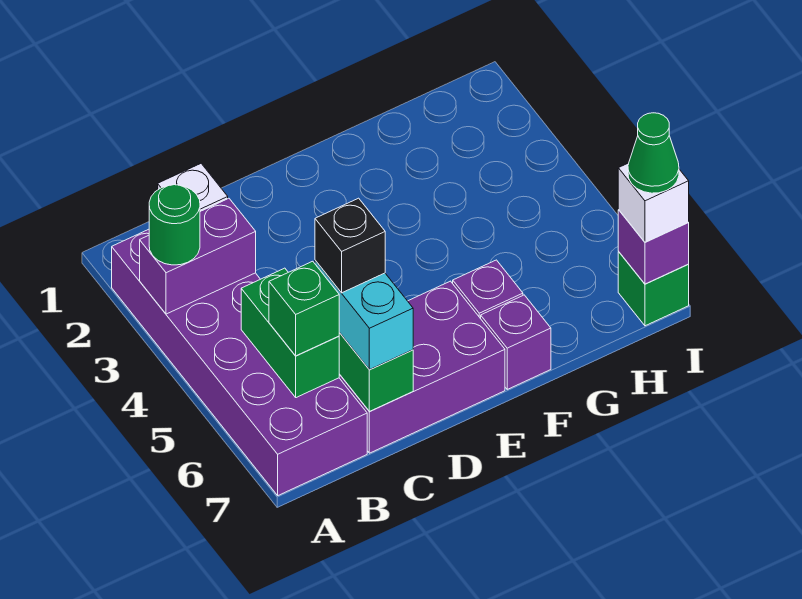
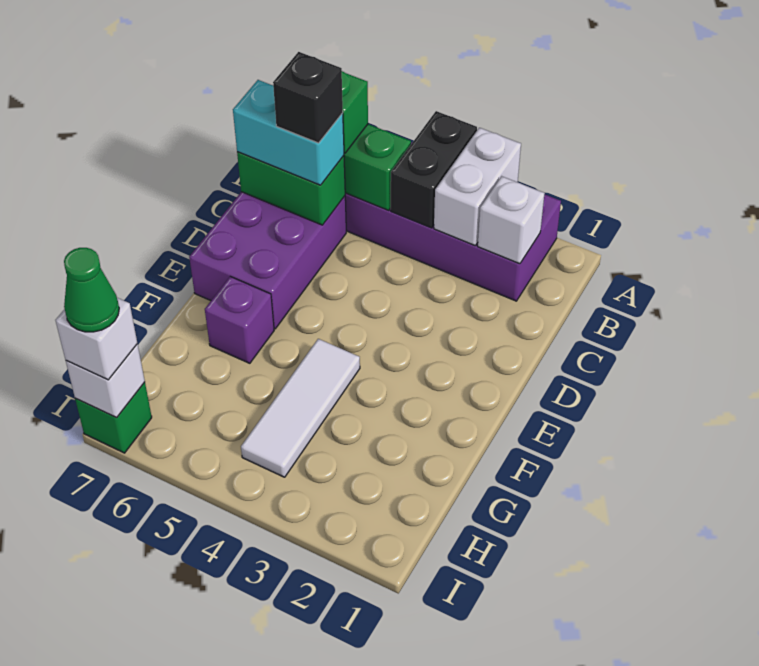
purple brick A3:B3 level 2 -> white brick A3:B3 level 2
green round brick A3 level 3 -> none
none -> black brick A4:B4 level 2
none -> white tile F4:H4 level 1
purple brick F7 level 1 -> none
purple brick I7 level 2 -> white brick I7 level 2

